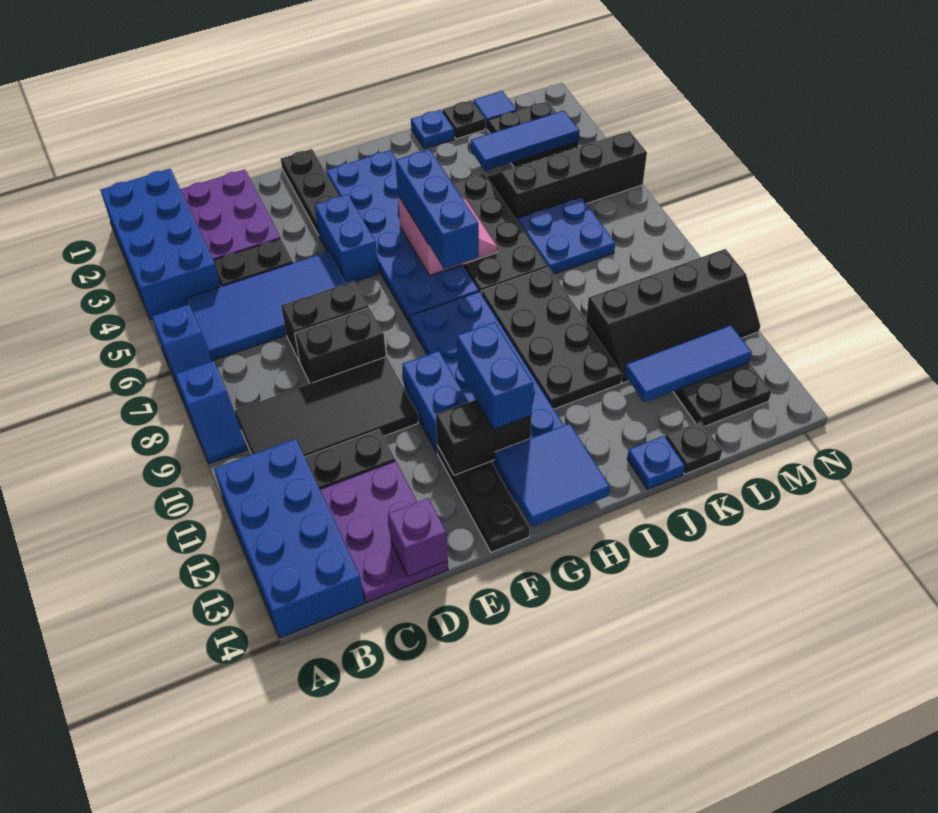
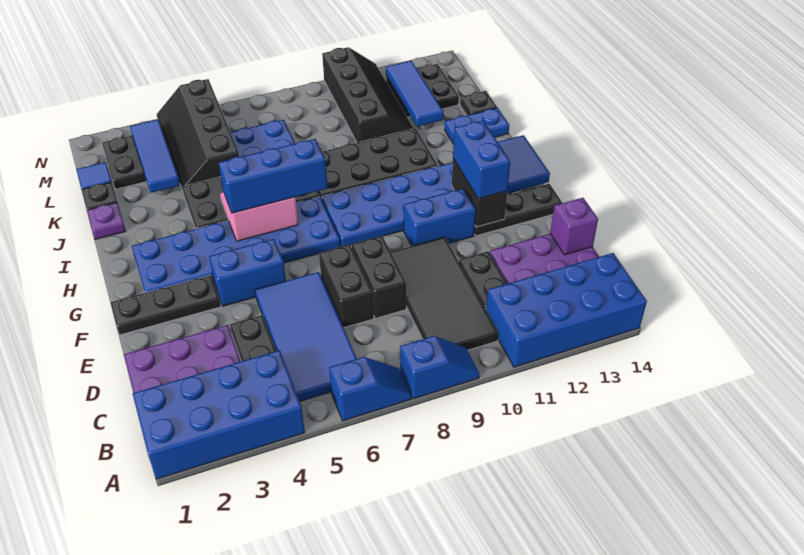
blue brick G11:G12 level 3 -> blue brick F12:G12 level 3
blue plate J1 level 1 -> purple plate J1 level 1
blue plate J14 level 1 -> blue plate J13:J14 level 1

